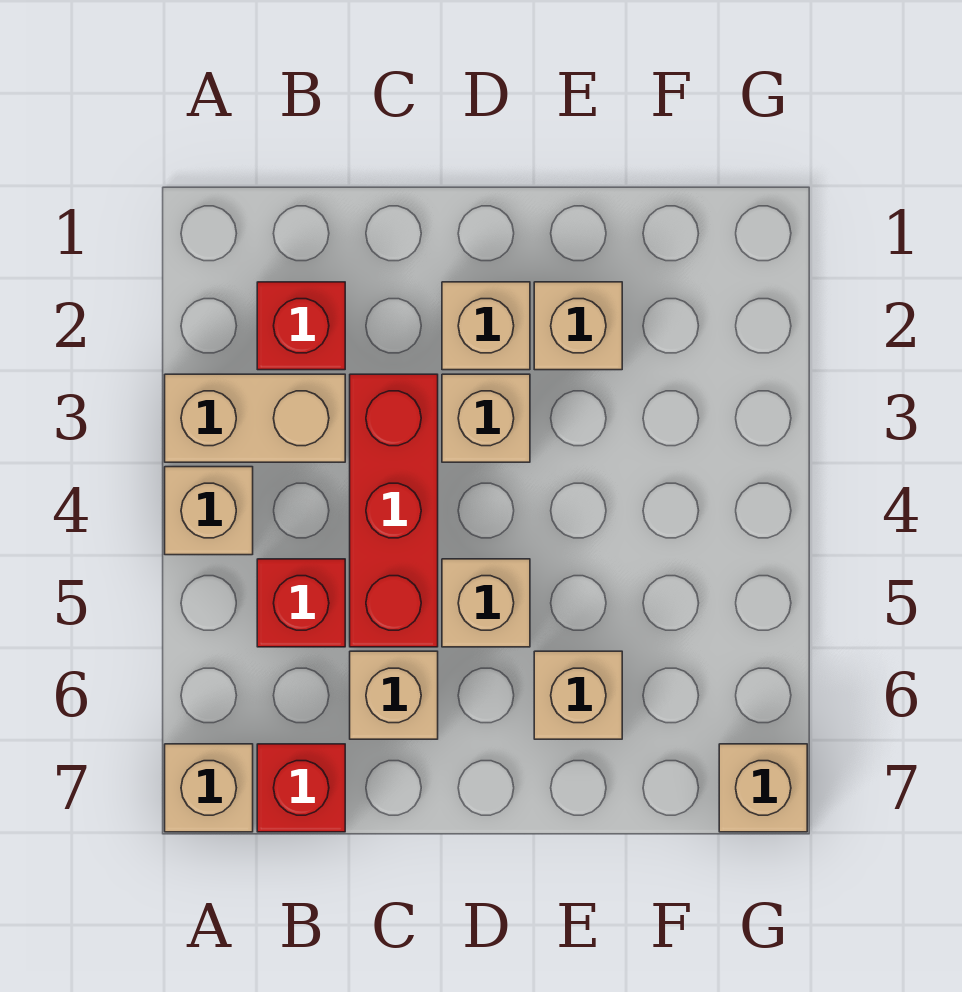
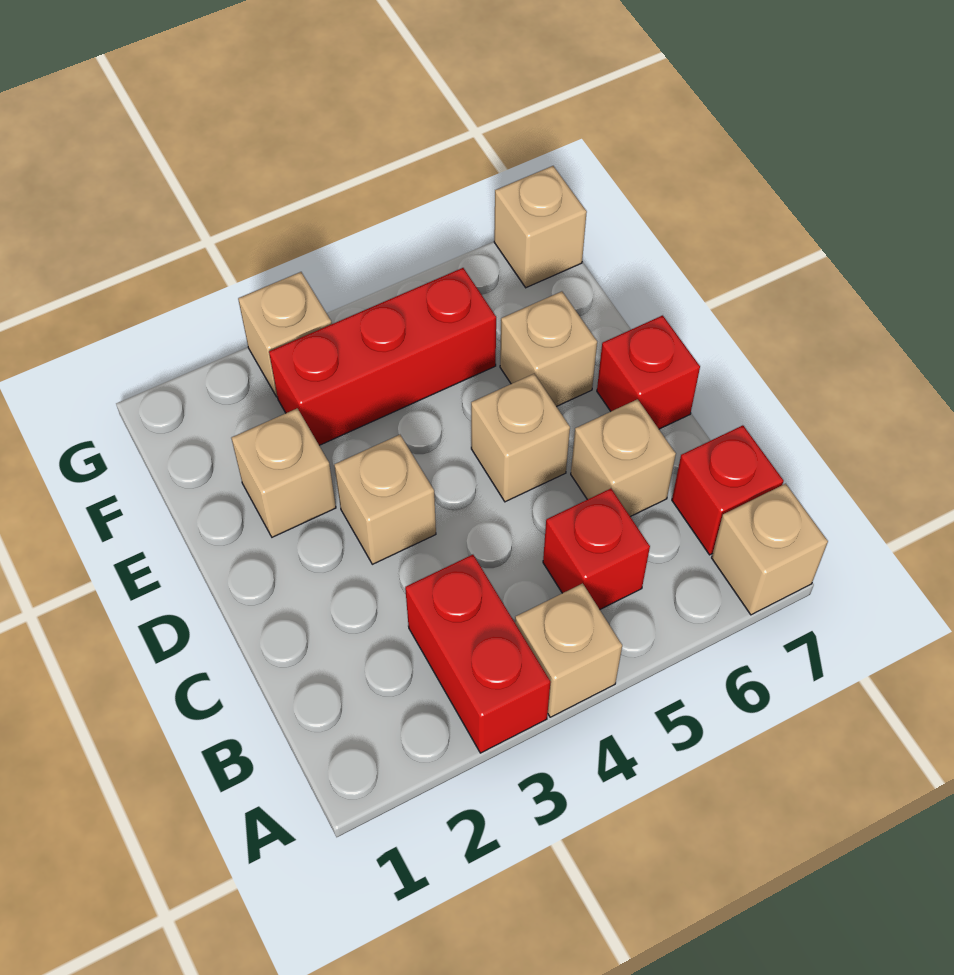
tan brick A3:B3 level 1 -> red brick A3:B3 level 1
red brick B2 level 1 -> red brick D7 level 1
red brick C3:C5 level 1 -> red brick F3:F5 level 1
tan brick D2 level 1 -> tan brick G3 level 1

